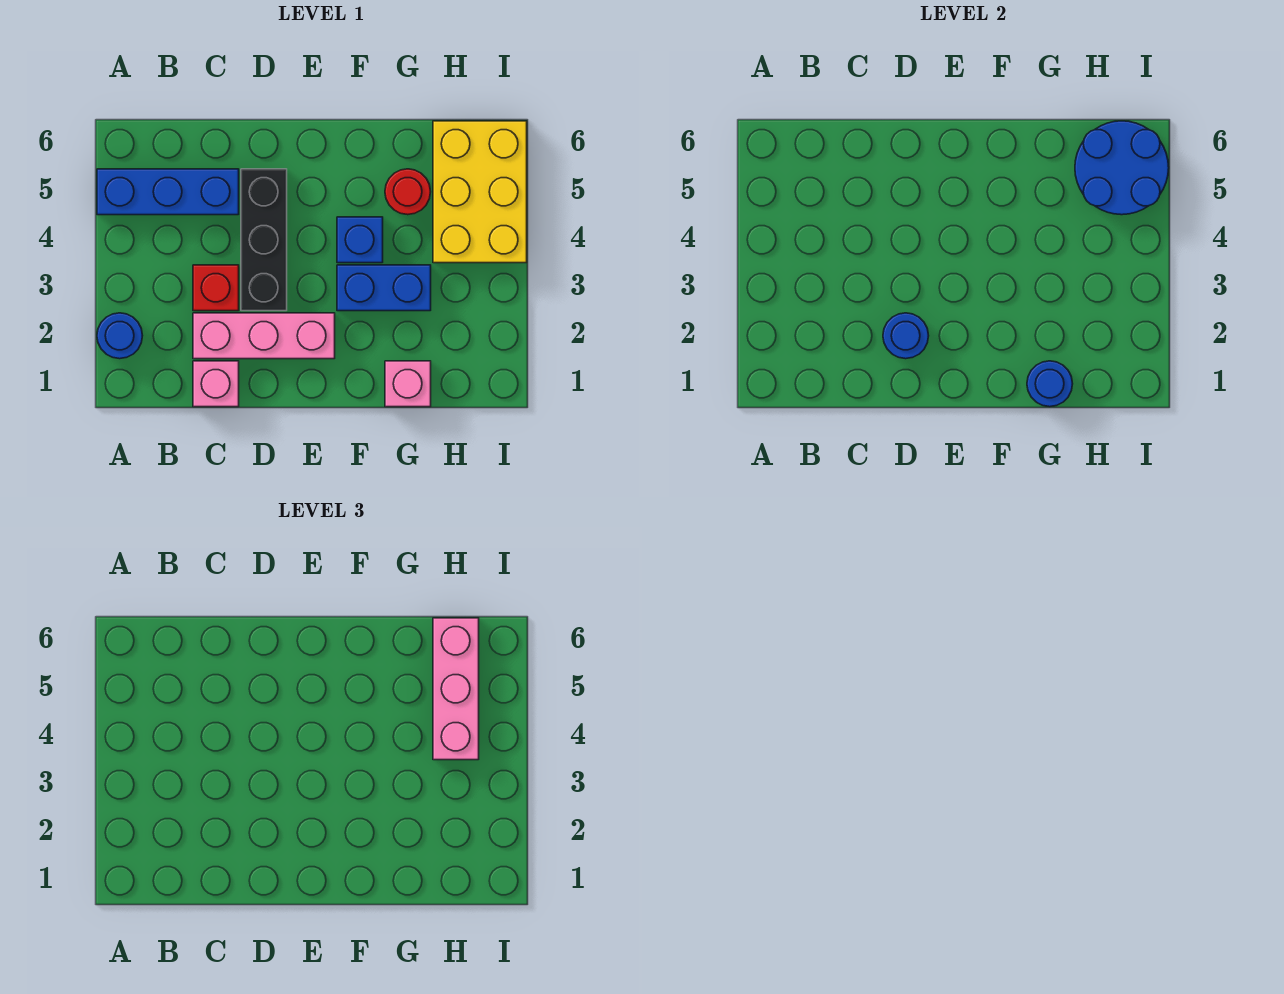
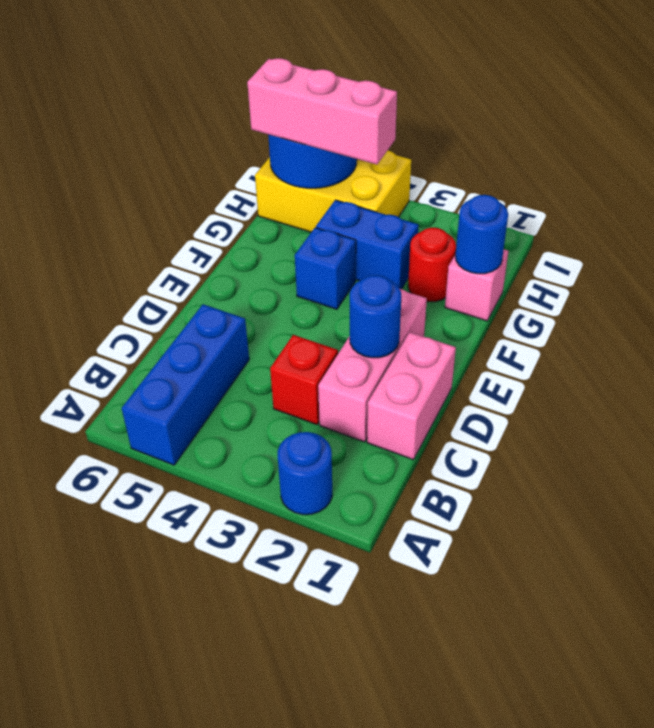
pink brick C1 level 1 -> pink brick C1:D1 level 1
black brick D3:D5 level 1 -> none
blue brick F3:G3 level 1 -> blue brick G3:G4 level 1
red round brick G5 level 1 -> red round brick G2 level 1

